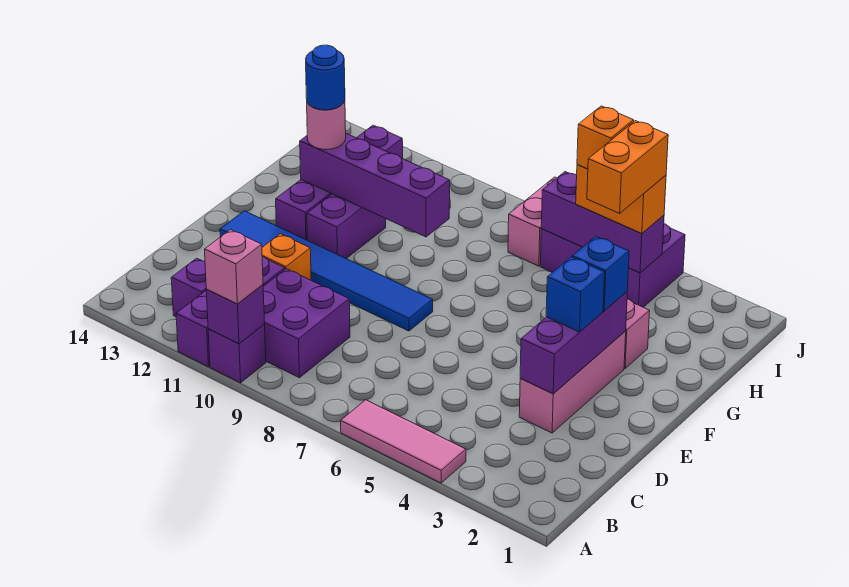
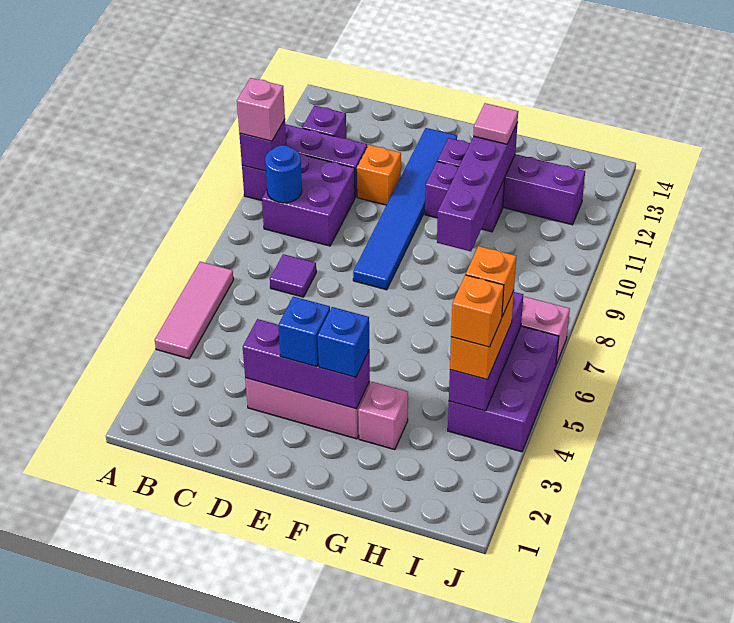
none -> purple tile C7 level 1
pink round brick G12 level 3 -> pink tile G12 level 3
blue round brick G12 level 4 -> blue round brick B9 level 2
orange brick H4:I4 level 4 -> orange brick I4 level 4

